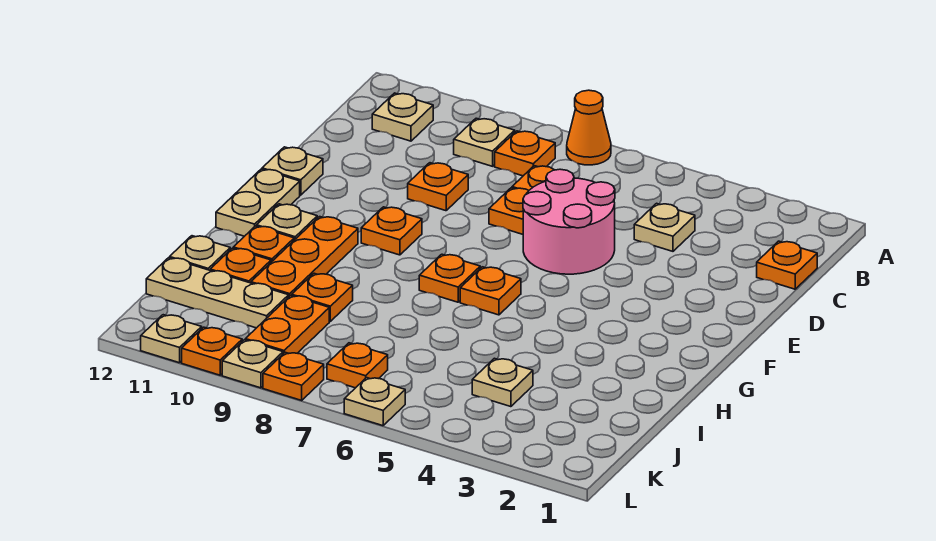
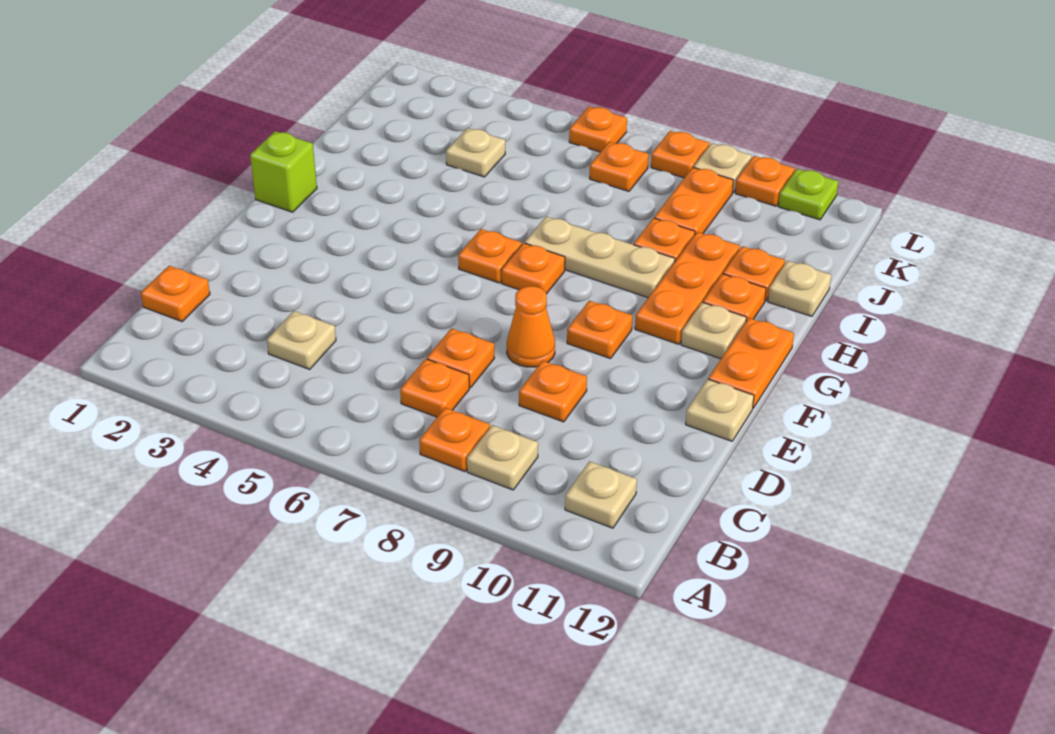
orange cone A7 level 1 -> orange cone E8 level 1
pink round brick D5:E6 level 1 -> none
tan plate F12:G12 level 1 -> orange plate F12:G12 level 1
none -> lime brick G1 level 1
tan plate J10:J12 level 1 -> tan plate H7:H9 level 1
tan plate L6 level 1 -> orange plate L6 level 1
tan plate L11 level 1 -> lime plate L11 level 1

